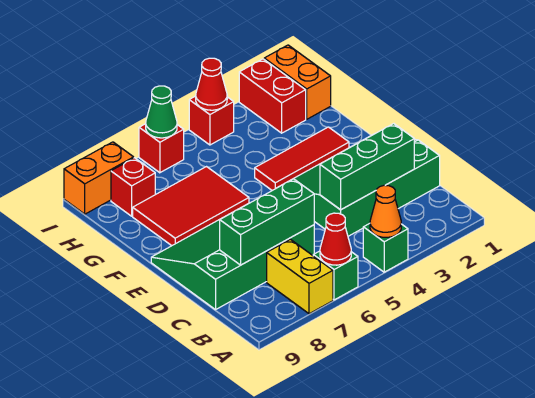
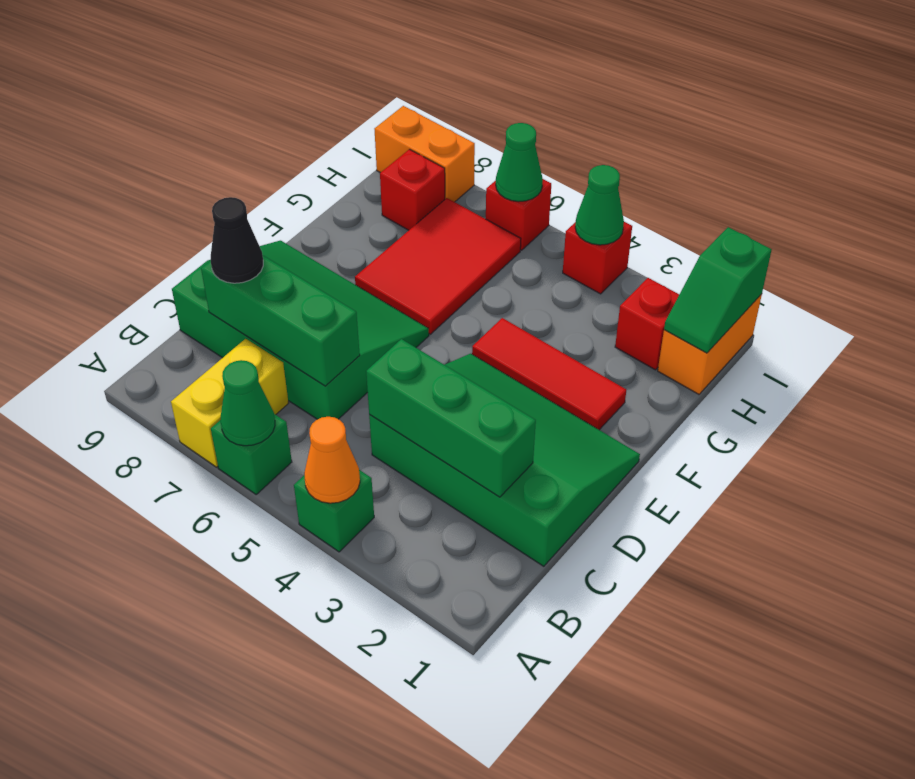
red cone A6 level 2 -> green cone A6 level 2
none -> black cone C8 level 3
red tile F6:G8 level 1 -> red tile F6:H7 level 1
none -> green slope H1:I1 level 2 top I
red brick H2:I2 level 1 -> red brick H2 level 1
red cone I4 level 2 -> green cone I4 level 2

